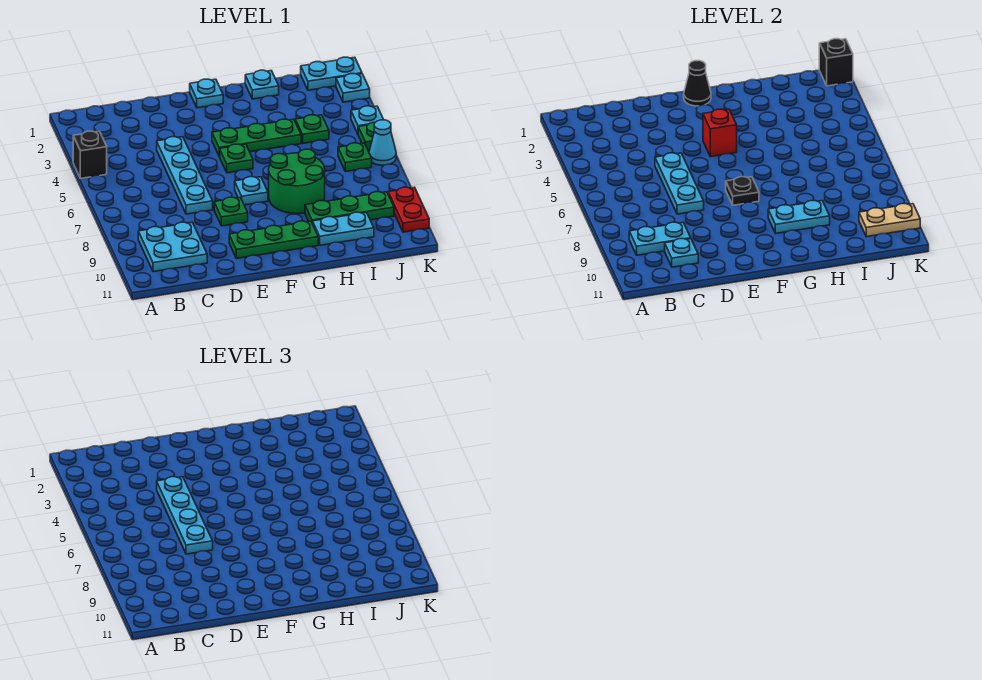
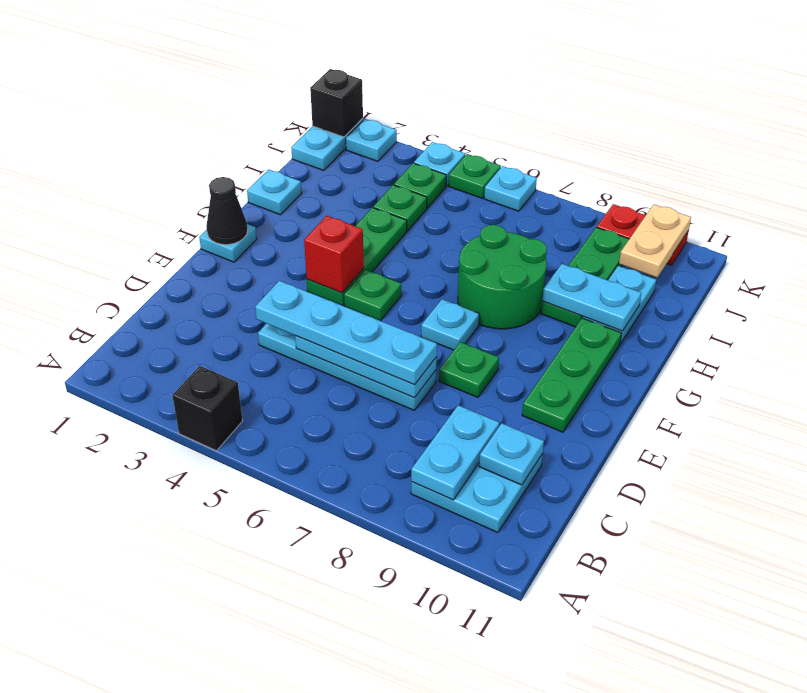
black plate F7 level 2 -> none
cyan plate G9:H9 level 2 -> cyan plate H9:H10 level 2
green plate J6 level 1 -> green plate J4 level 1
cyan cone K6 level 1 -> cyan plate K6 level 1

